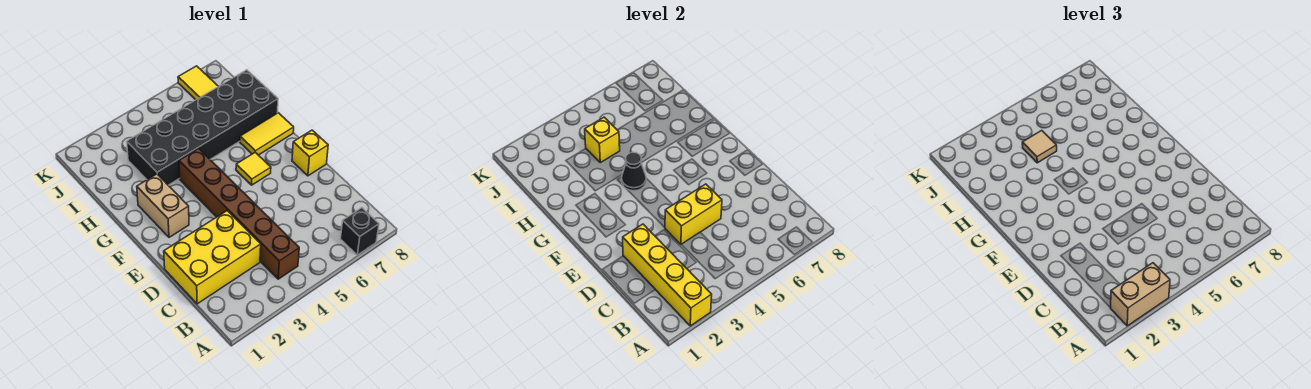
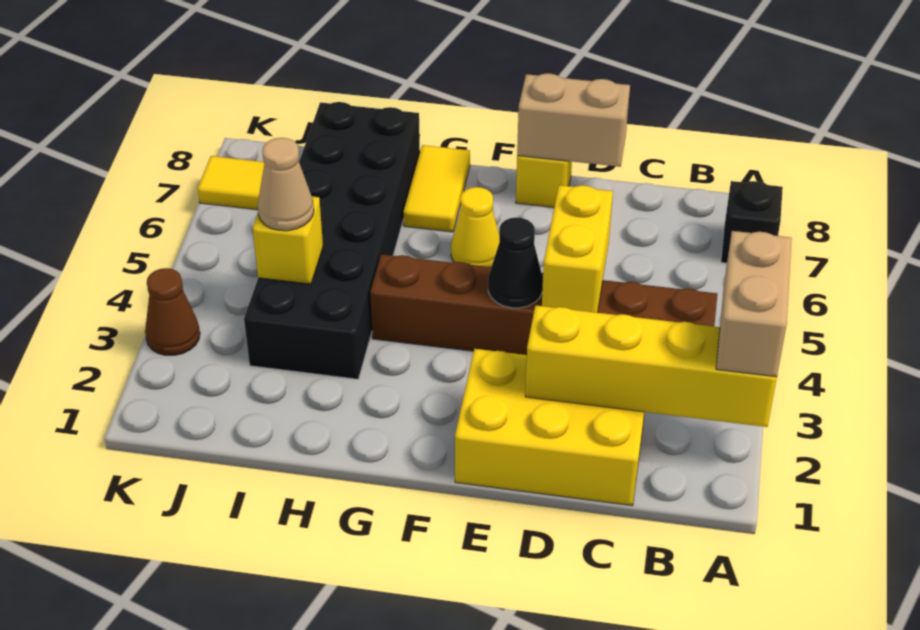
yellow brick C1:D3 level 1 -> yellow brick C1:E2 level 1
tan brick F2:G2 level 1 -> tan brick D8:E8 level 2
yellow tile F6 level 1 -> yellow cone F6 level 1
black cone G4 level 2 -> black cone E4 level 2
tan tile I4 level 3 -> tan cone I4 level 3
none -> brown cone K3 level 1

